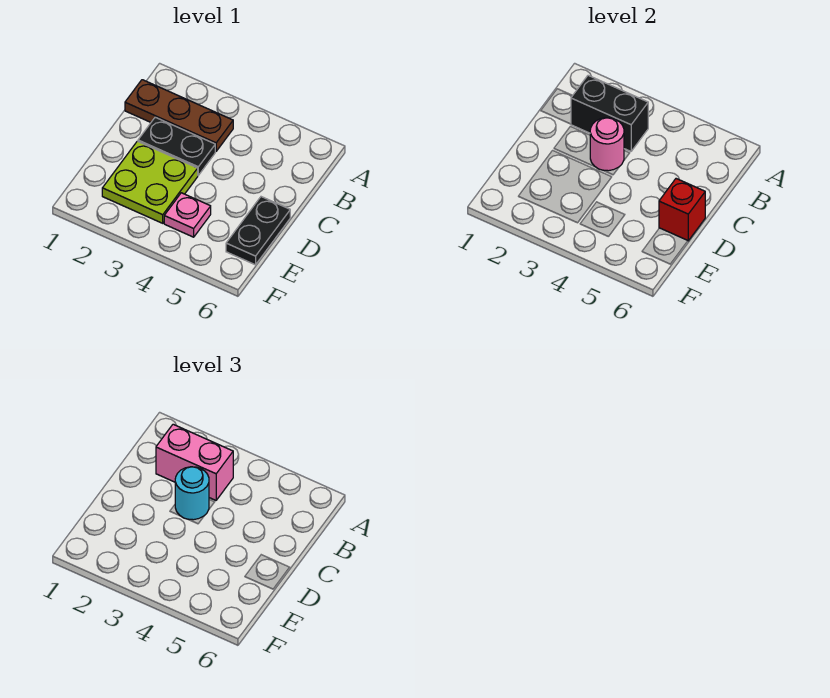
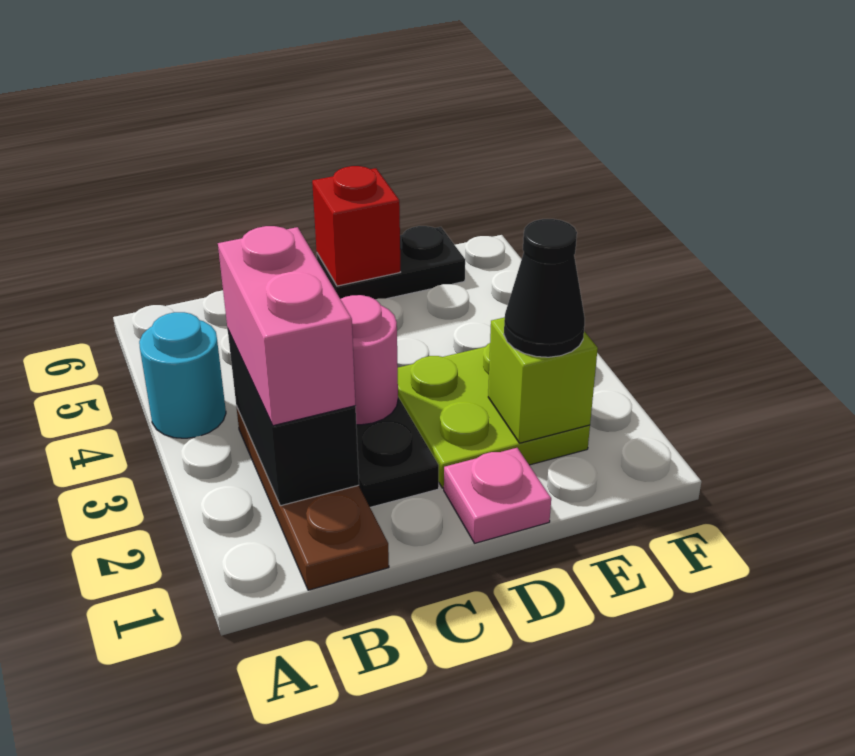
cyan round brick C3 level 3 -> cyan round brick A4 level 1
none -> lime brick E2 level 2
none -> black cone E2 level 3
pink plate E4 level 1 -> pink plate D1 level 1

